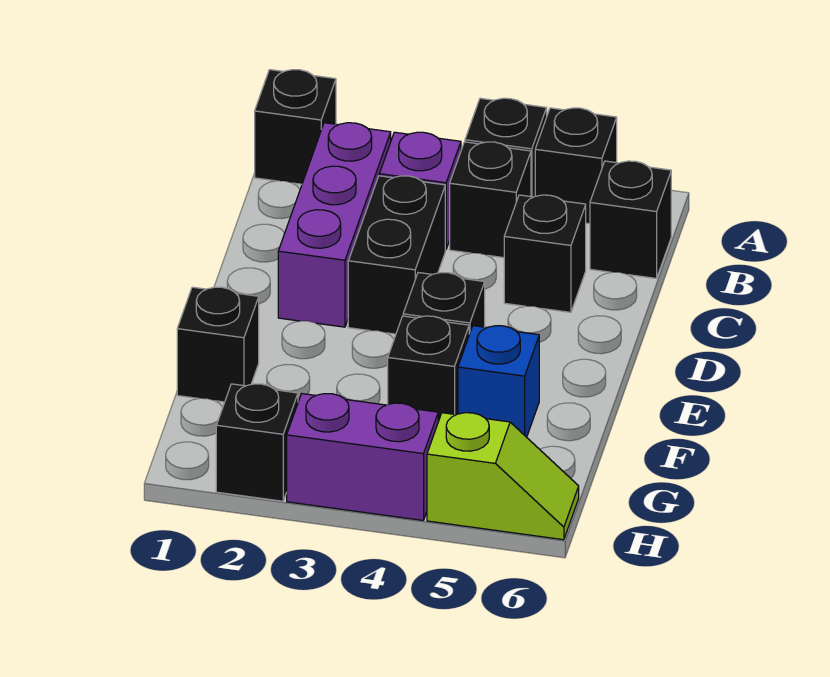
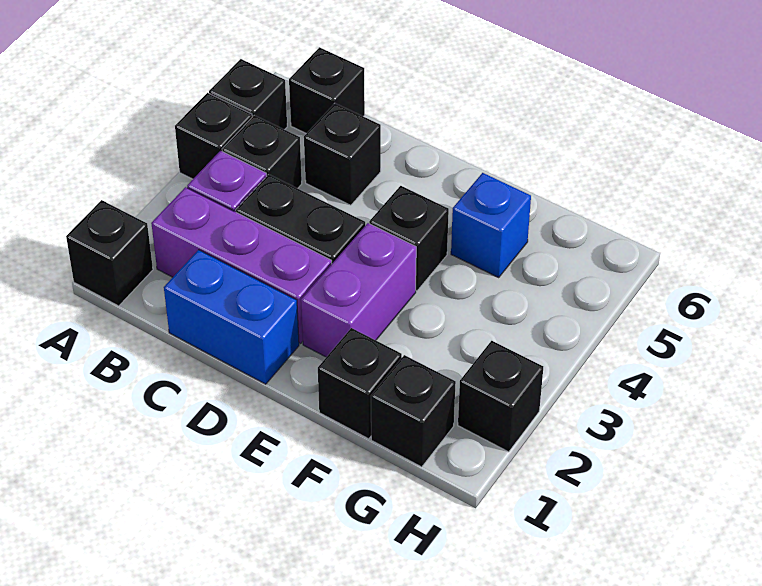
none -> blue brick C1:D1 level 1
black brick F4 level 1 -> black brick G1 level 1
purple brick H3:H4 level 1 -> purple brick E2:E3 level 1
lime slope H5:H6 level 1 top 5 -> none

